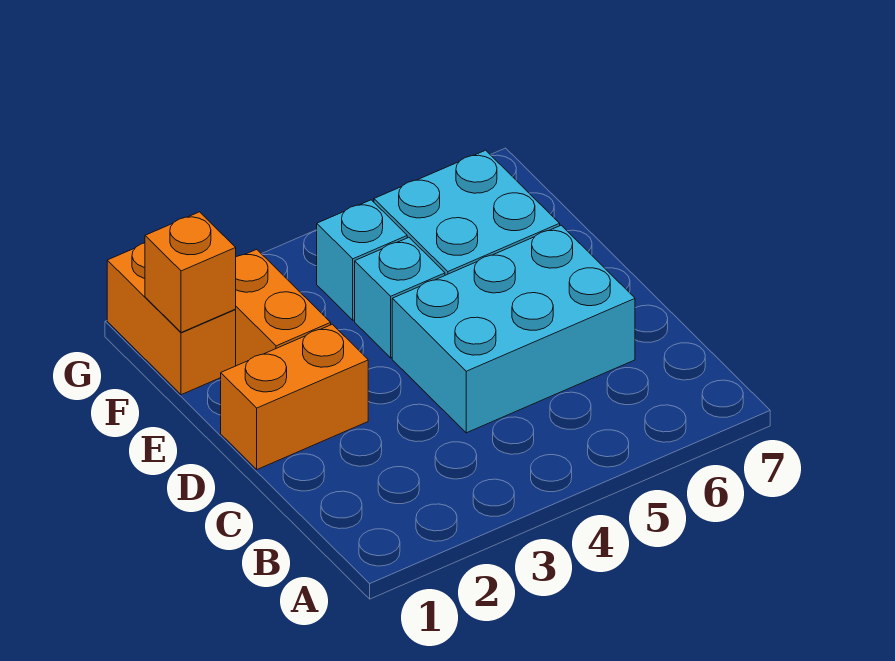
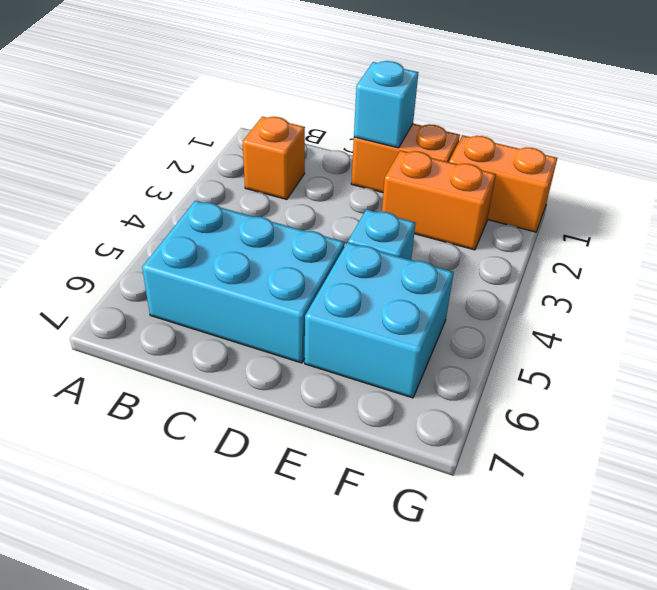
cyan brick C4:D6 level 1 -> cyan brick B5:D6 level 1
orange brick D1:D2 level 1 -> orange brick D1:E1 level 1
orange brick F1 level 2 -> orange brick B2 level 1
cyan brick F4 level 1 -> cyan brick D1 level 2

